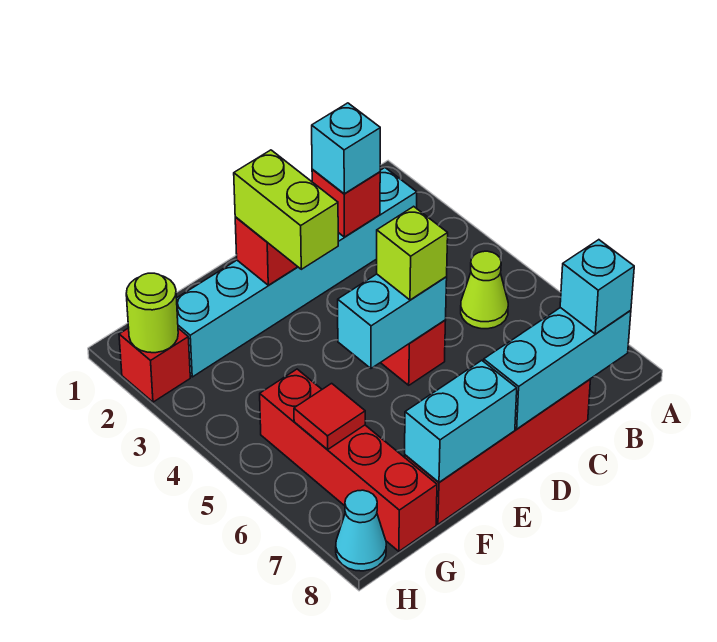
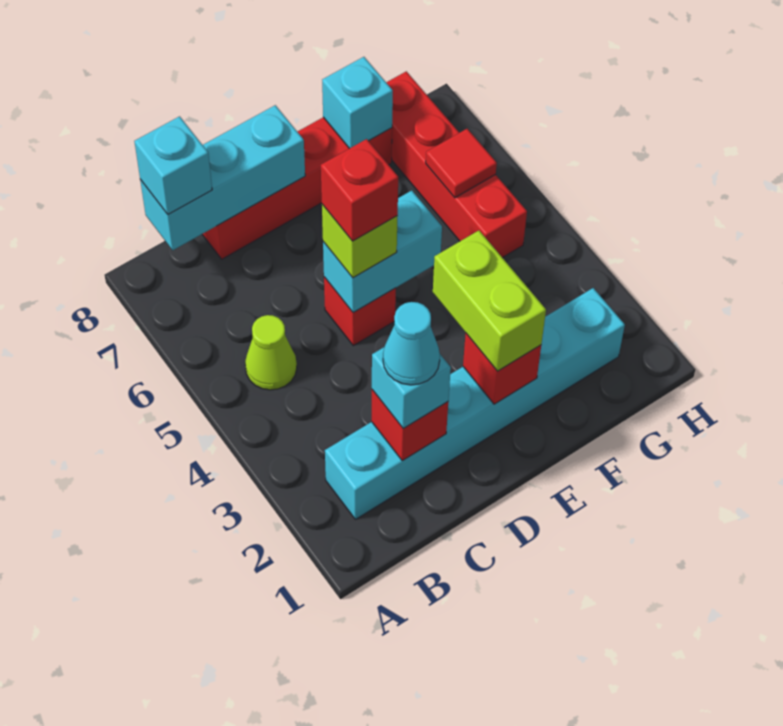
cyan brick E8:F8 level 2 -> cyan brick F8 level 2
red brick H2 level 1 -> red brick D5 level 4
lime round brick H2 level 2 -> none
cyan cone H8 level 1 -> cyan cone C2 level 4

